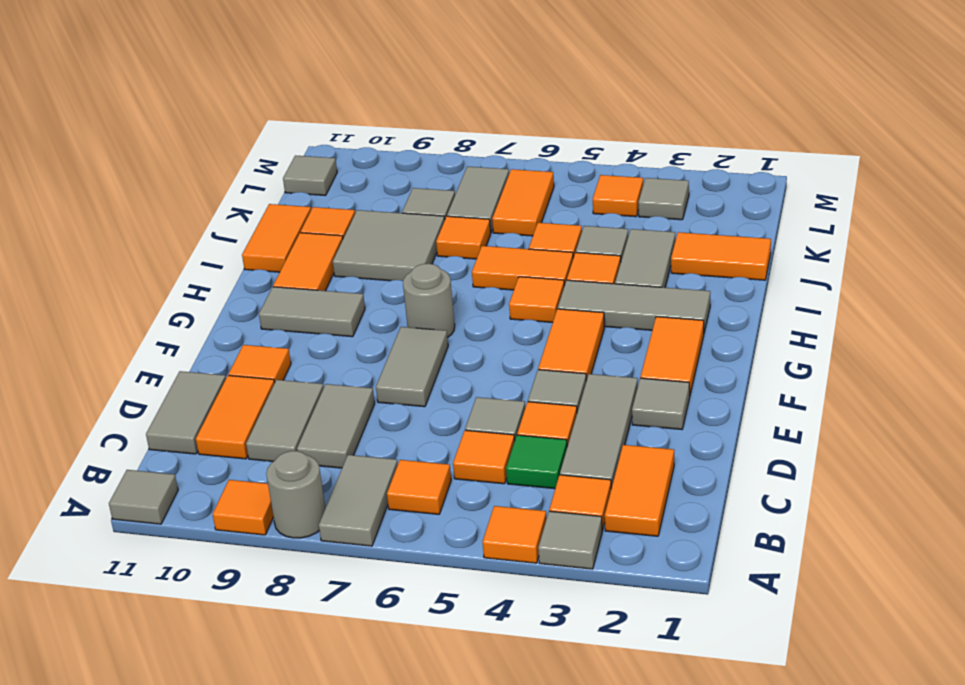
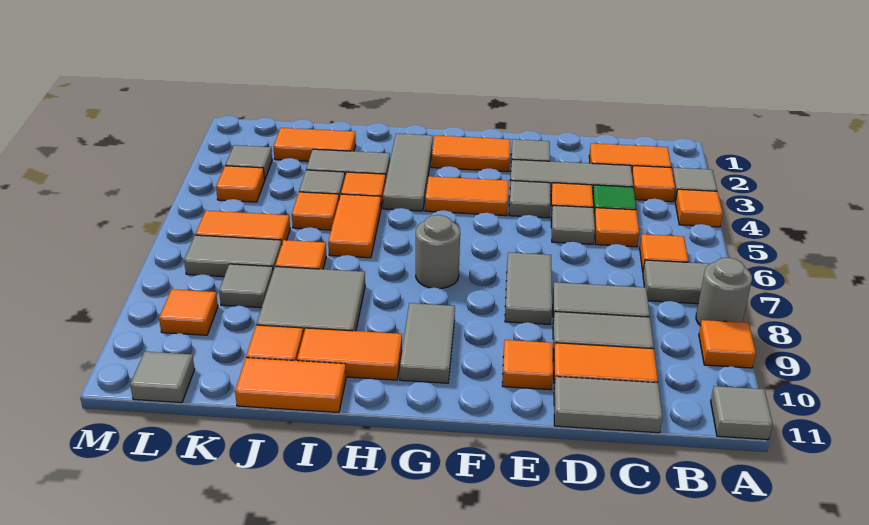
grey tile E7:F7 level 1 -> grey tile E7:E8 level 1
orange tile H5 level 1 -> orange tile L9 level 1
orange tile J1:J2 level 1 -> orange tile J2:K2 level 1

